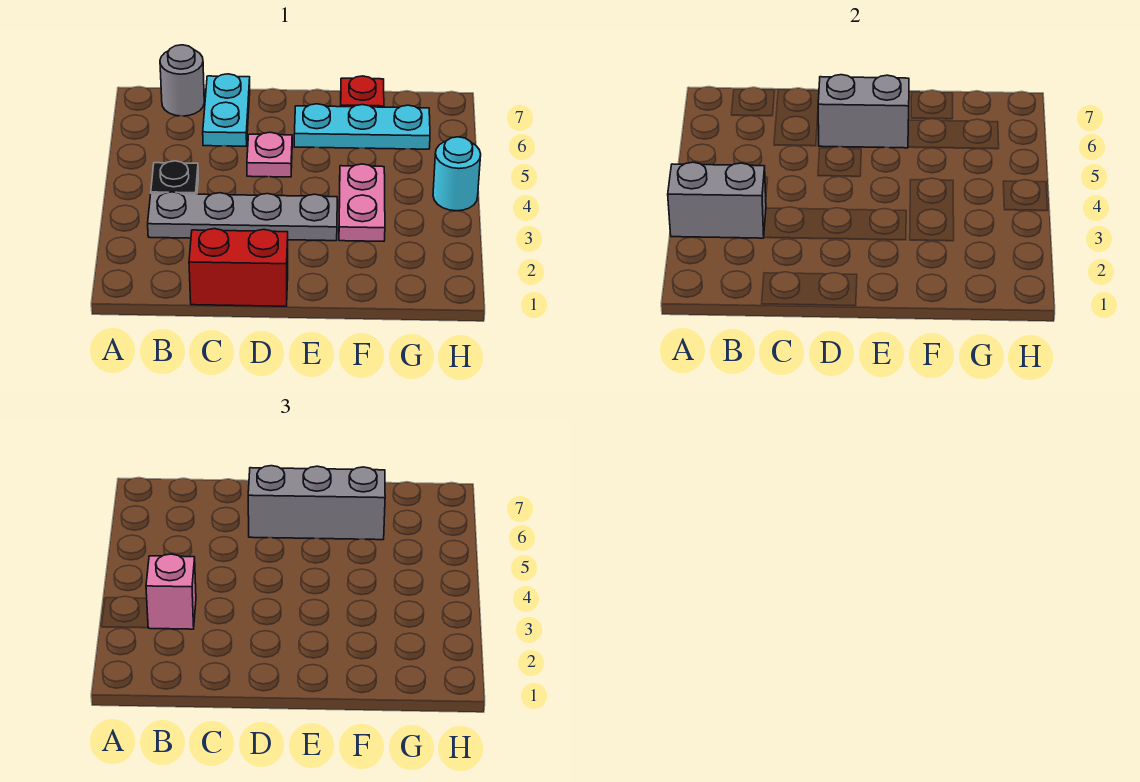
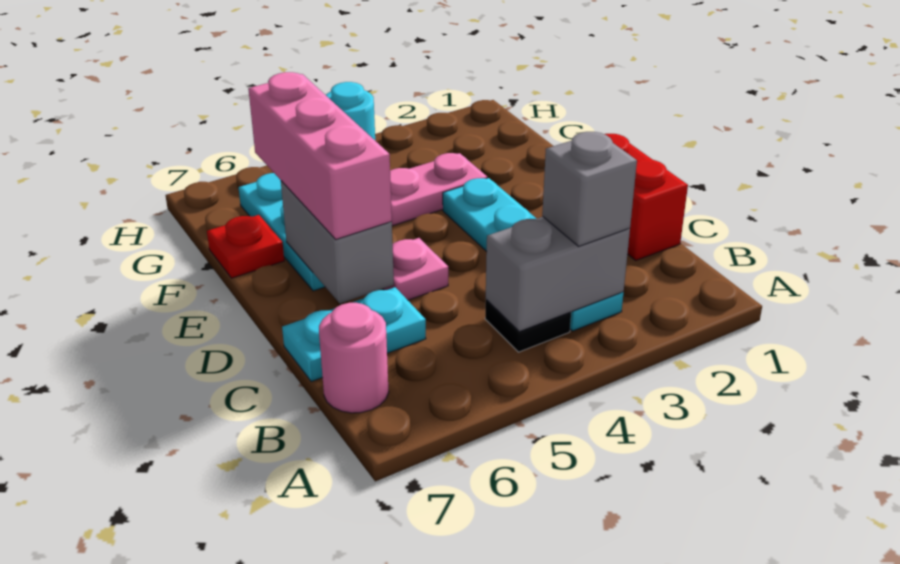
grey brick A3:B3 level 2 -> grey brick B3:B4 level 2
grey plate B3:E3 level 1 -> cyan plate B3:E3 level 1
pink brick B3 level 3 -> grey brick B3 level 3
grey round brick B7 level 1 -> pink round brick B7 level 1
grey brick D6:F6 level 3 -> pink brick D6:F6 level 3

